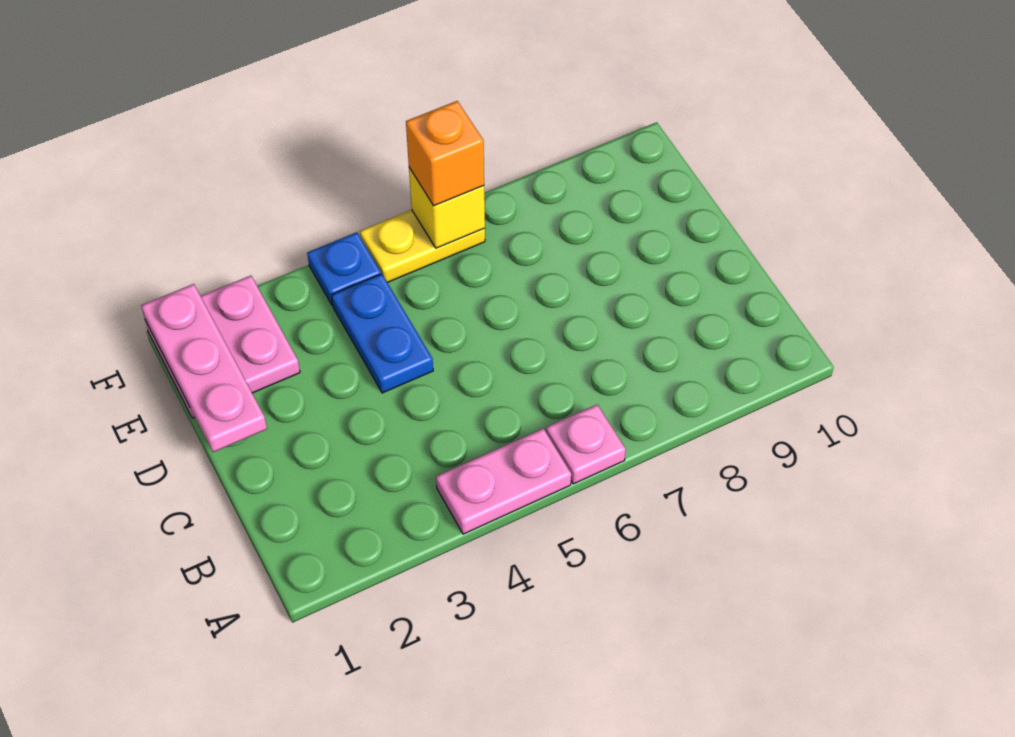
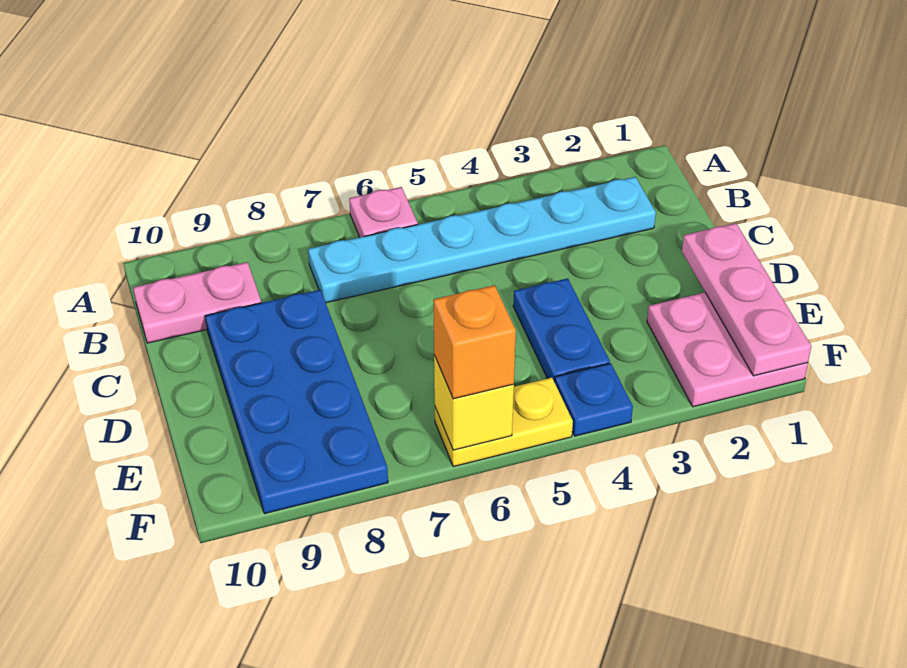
pink plate A4:A5 level 1 -> pink plate B9:B10 level 1
none -> cyan plate B2:B7 level 1
none -> blue plate C8:F9 level 1

